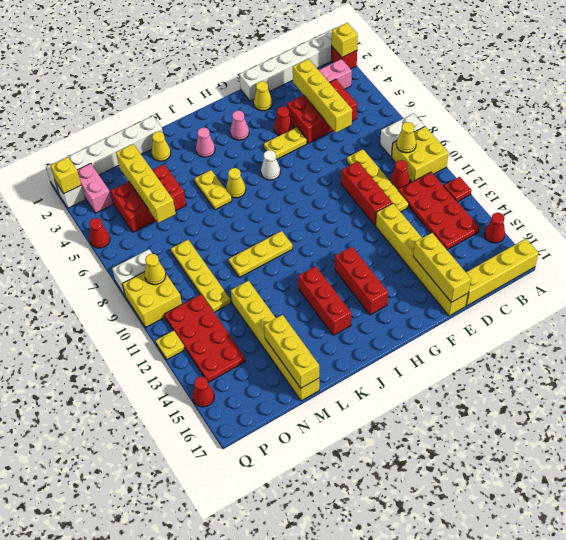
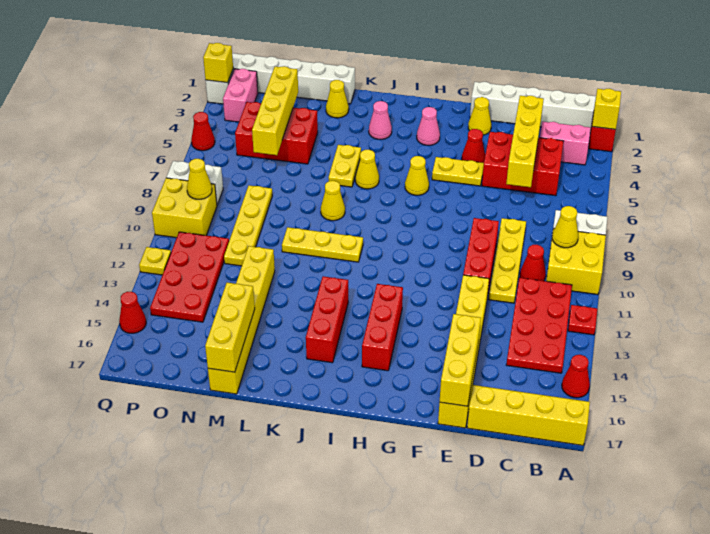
white cone H6 level 1 -> yellow cone H6 level 1
none -> yellow cone K8 level 1

